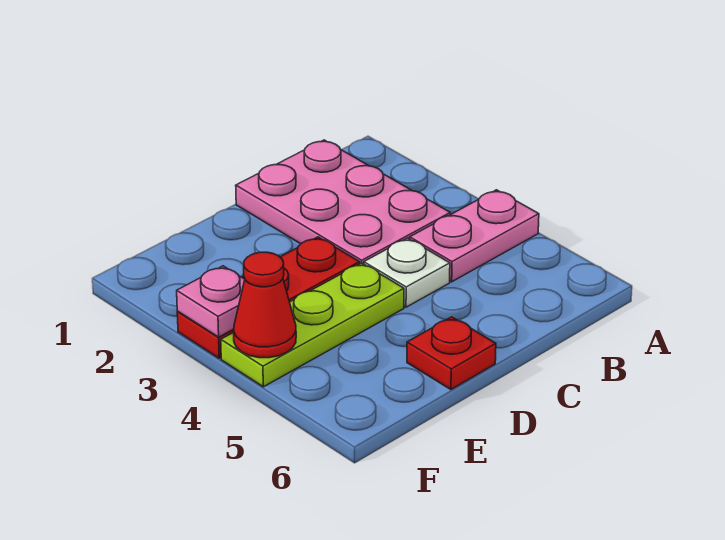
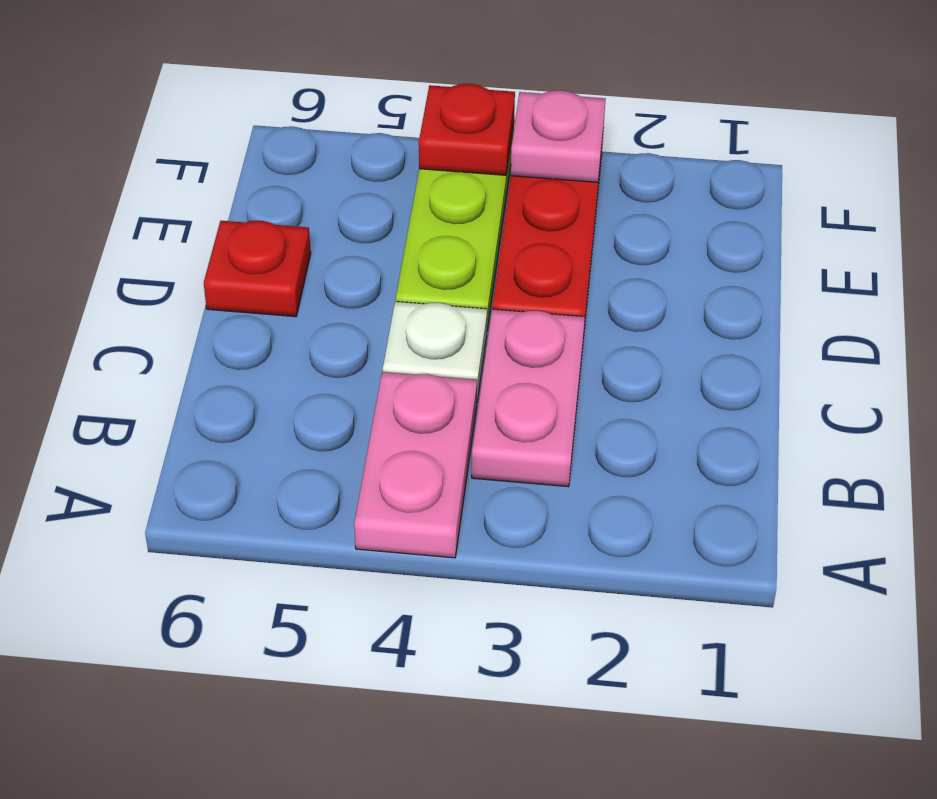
pink plate B1:C3 level 1 -> pink plate B3:C3 level 1
red cone F4 level 2 -> red plate F4 level 2

